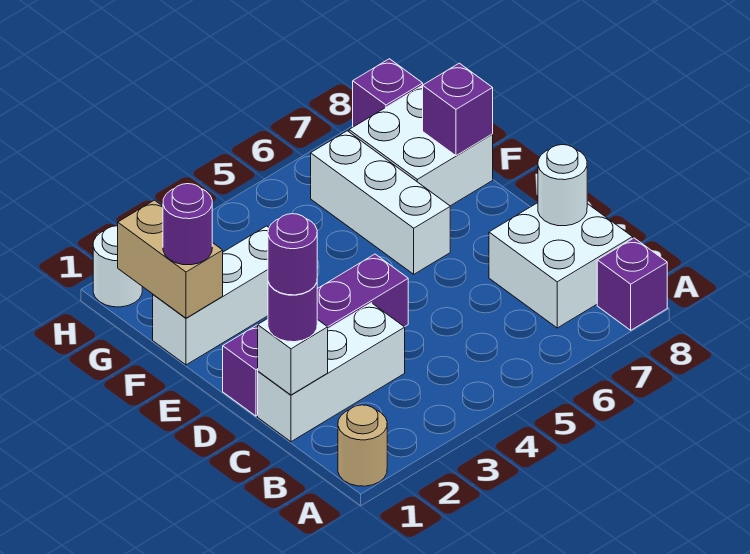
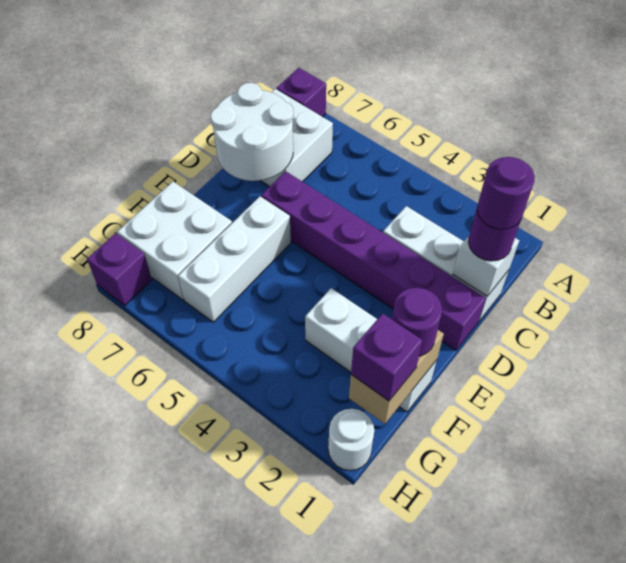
tan round brick A1 level 1 -> none
white round brick C8 level 2 -> white round brick C7:D8 level 2
purple brick D1:D4 level 1 -> purple brick D1:D6 level 1
purple brick F8 level 2 -> purple brick G1 level 3

